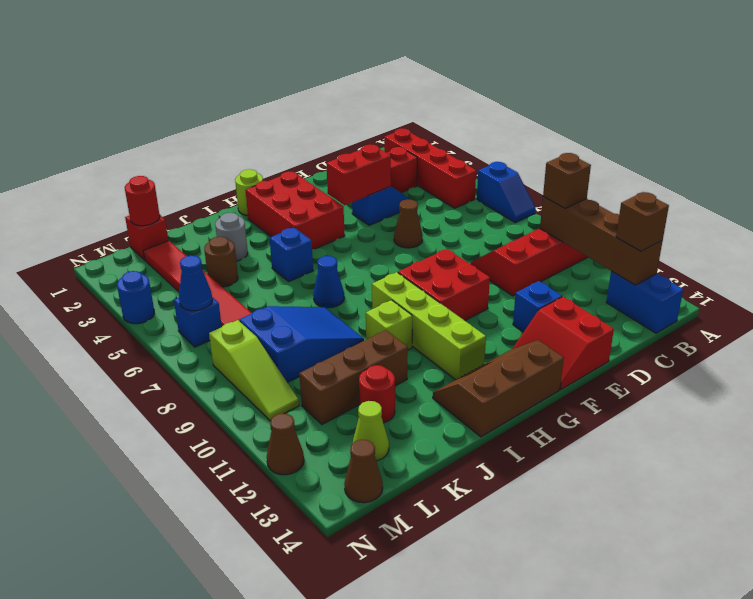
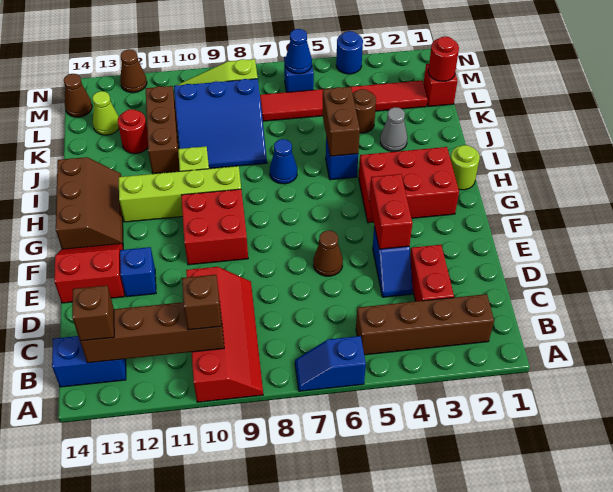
red brick B2:B5 level 1 -> brown brick B2:B5 level 1
none -> brown brick I5:J5 level 2
grey round brick J3 level 1 -> grey cone J3 level 1
blue slope J8:L9 level 1 top L -> blue slope J8:L10 level 1 top L

